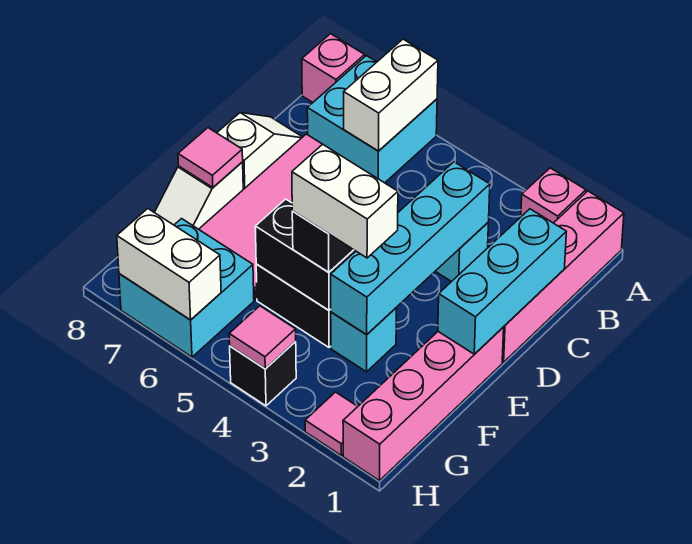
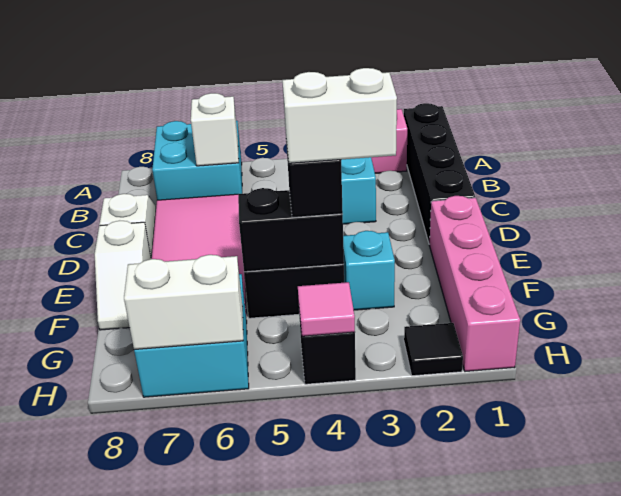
pink brick A1:D1 level 1 -> black brick A1:D1 level 1
white brick A6:B6 level 2 -> white brick B6 level 2
pink brick A8 level 1 -> none
cyan brick C1:E1 level 2 -> none
cyan brick C3:F3 level 2 -> none
pink tile E8 level 2 -> none
pink tile H2 level 1 -> black tile H2 level 1

